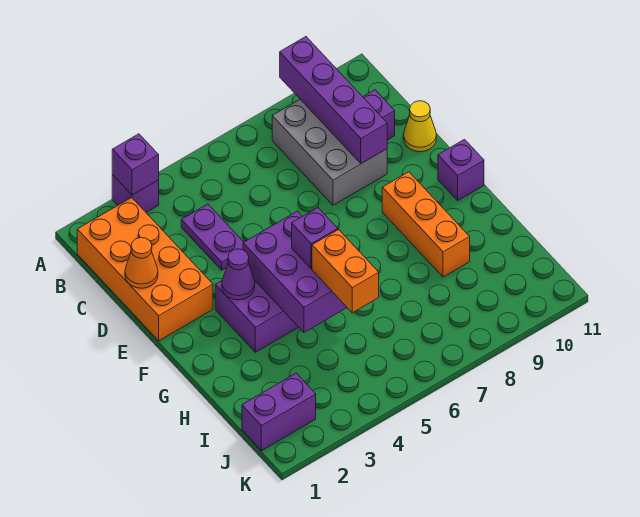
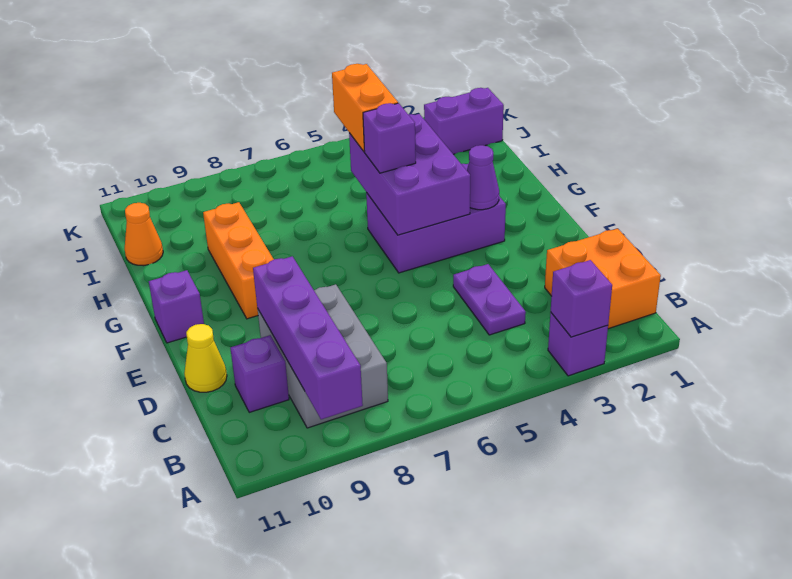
orange brick B1:E2 level 1 -> orange brick B1:C2 level 1
orange cone D1 level 2 -> orange cone I11 level 1

